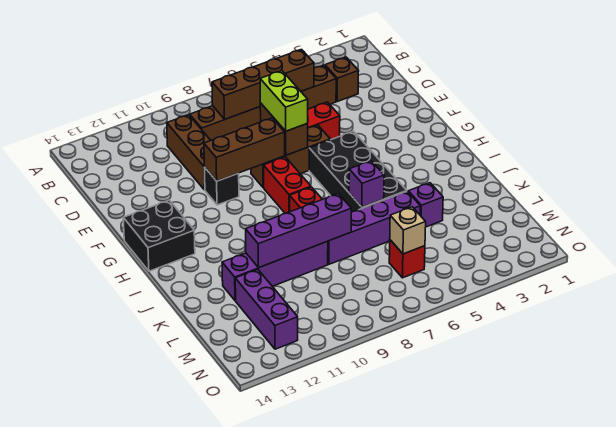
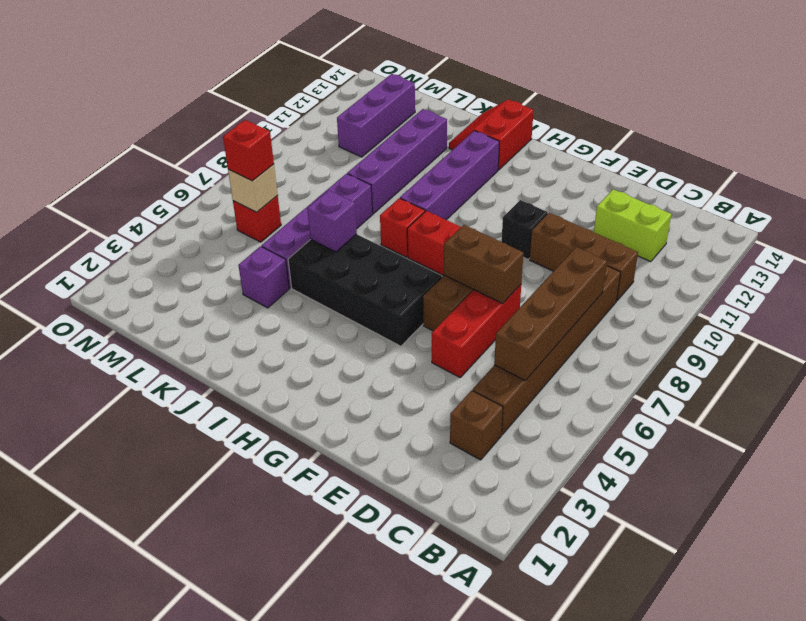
lime brick E7:F7 level 3 -> lime brick C12:D12 level 1
brown brick F8:F10 level 2 -> none
black brick G13:H14 level 1 -> none
none -> red slope I13:J14 level 1 top I
purple brick K8:K11 level 2 -> purple brick I9:I12 level 1
purple brick L12:N12 level 1 -> purple brick M11:M13 level 1
none -> red brick M6 level 3

